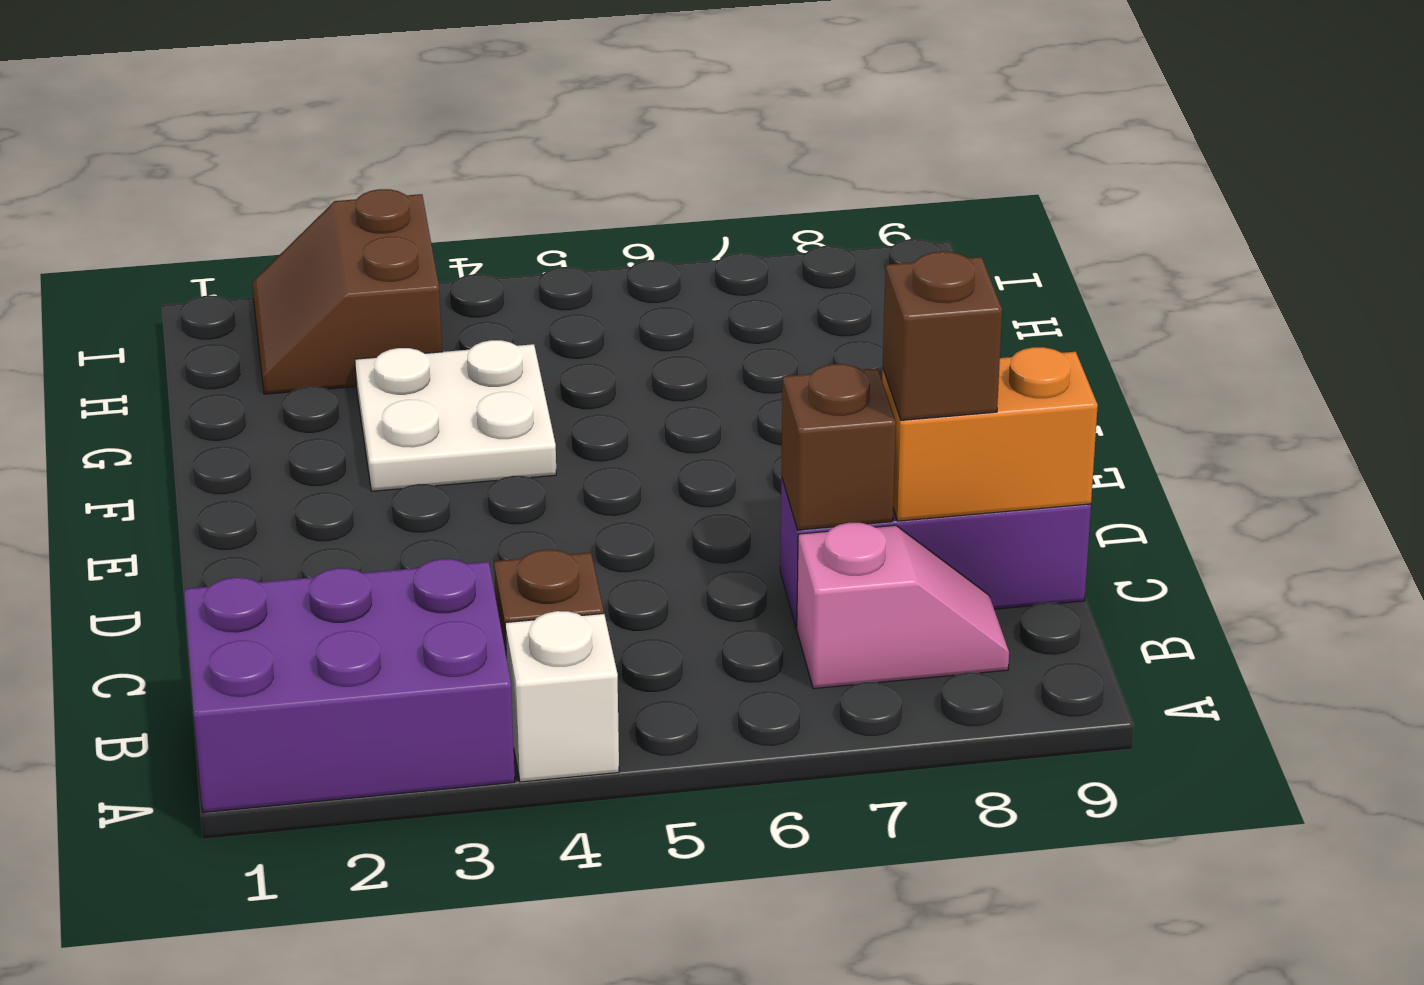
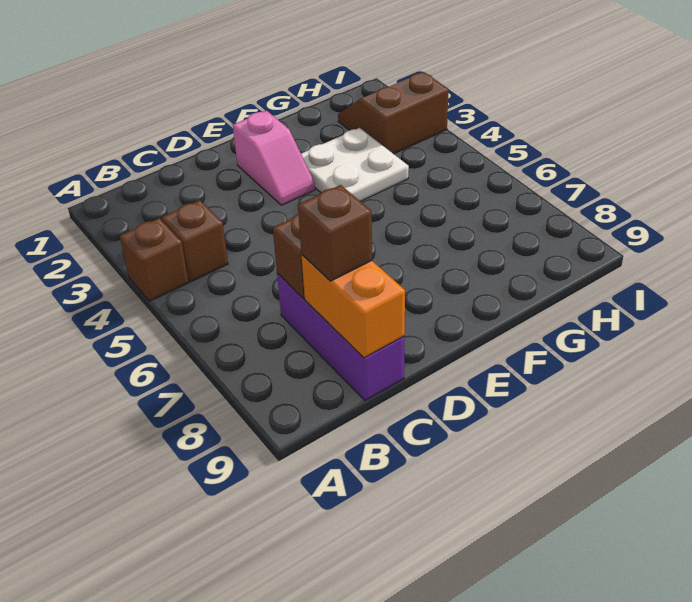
purple brick A1:B3 level 1 -> none
white brick A4 level 1 -> brown brick A4 level 1
pink slope B7:B8 level 1 top 7 -> pink slope E2:E3 level 1 top 2

